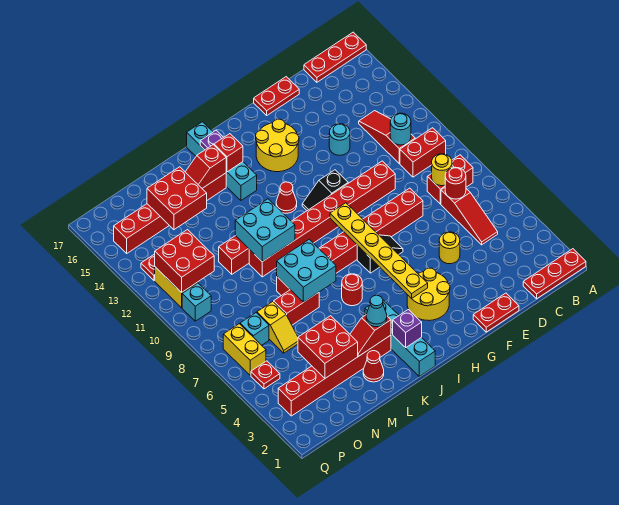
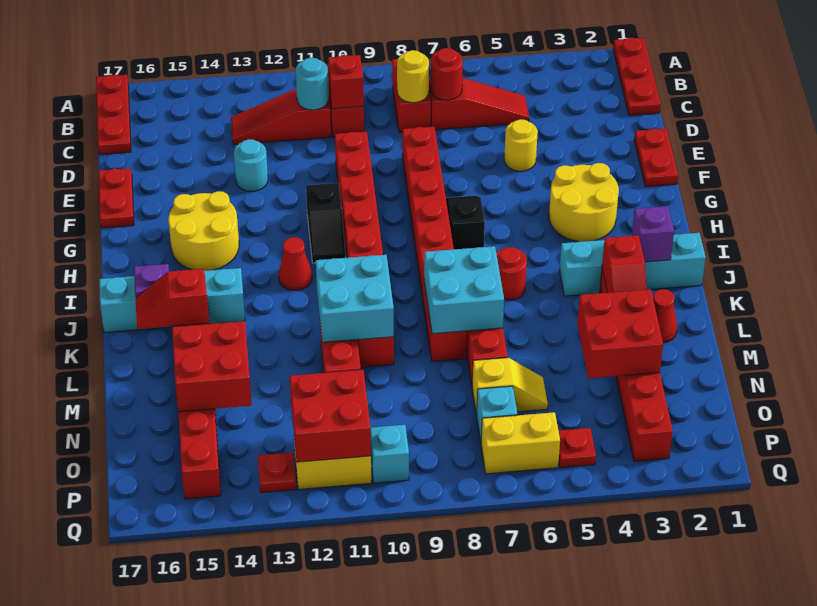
yellow plate H4:H9 level 2 -> none
red brick J15 level 2 -> red brick C10 level 2
cyan cone K3 level 3 -> none
red slope K15:L15 level 2 top K -> red slope K15:K16 level 2 top 15

